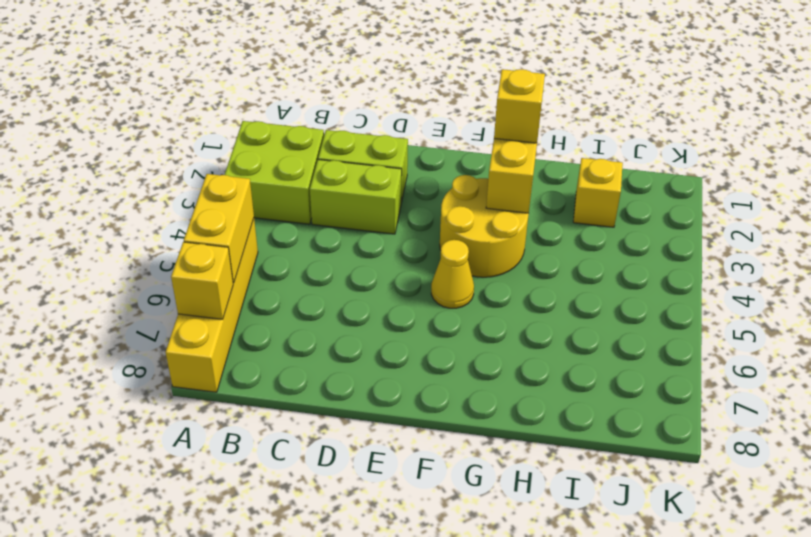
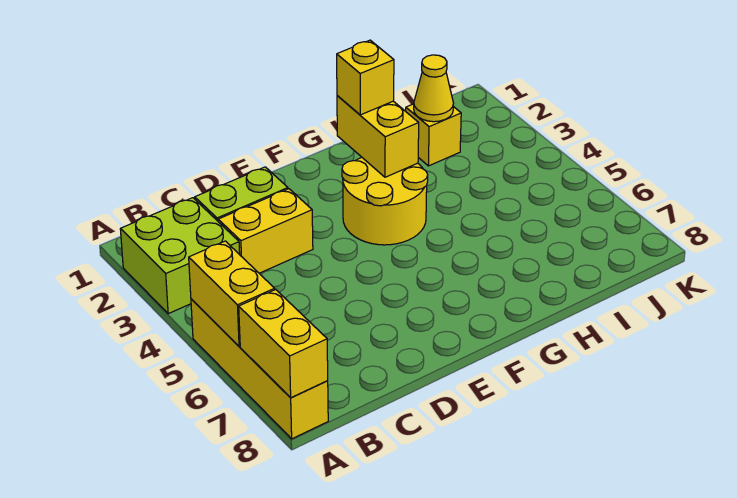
yellow brick A7 level 2 -> yellow brick A7:A8 level 2
lime brick C3:D3 level 1 -> yellow brick C3:D3 level 1
yellow cone F5 level 1 -> yellow cone I2 level 2

